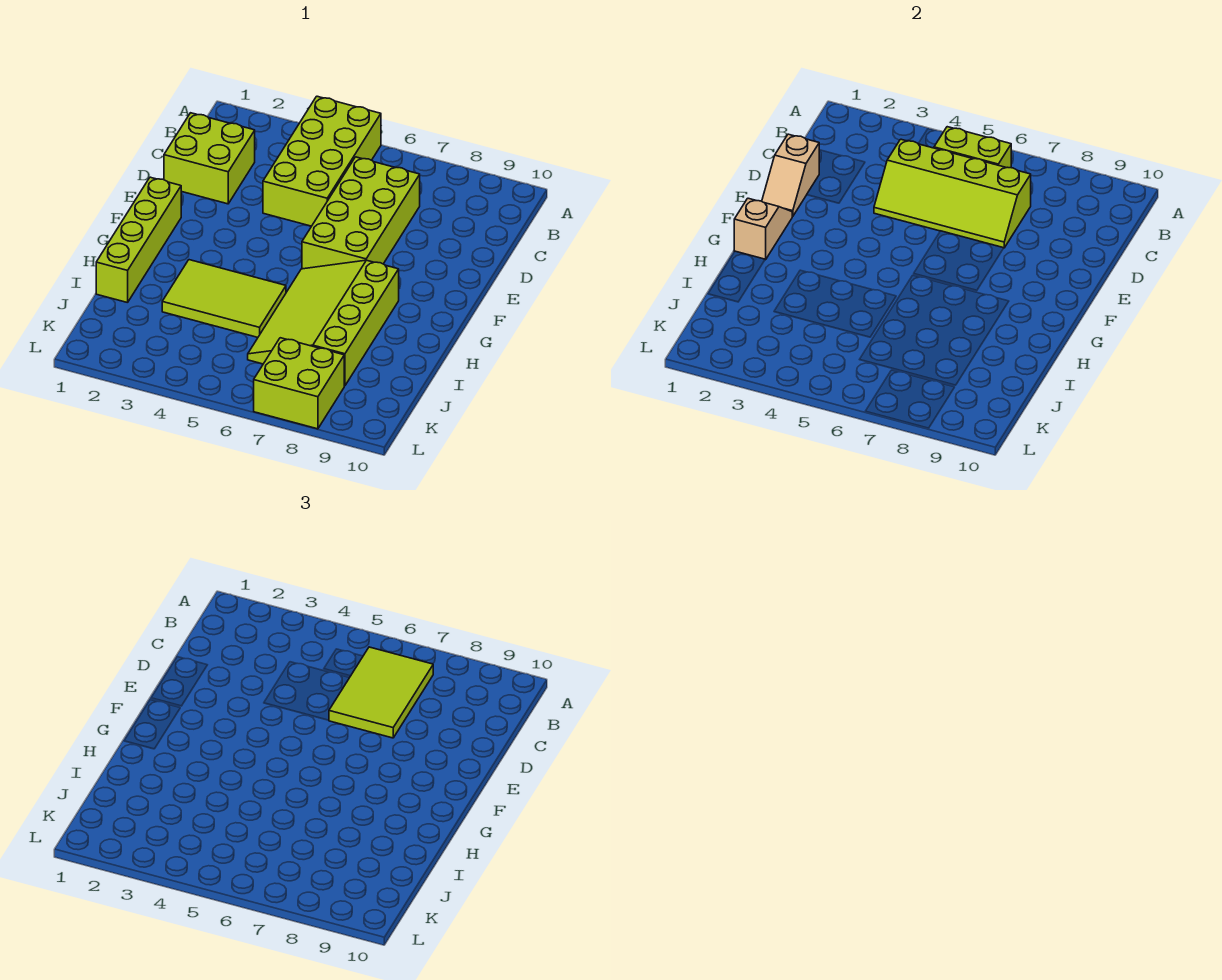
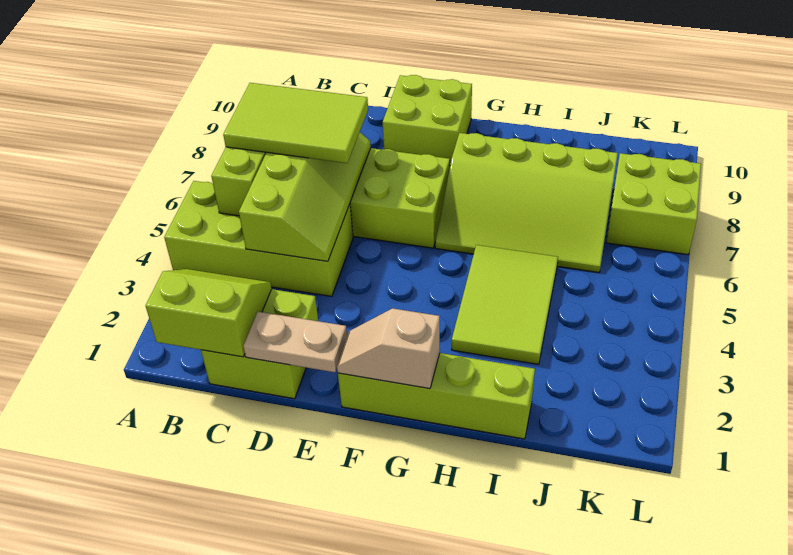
none -> lime slope B1:C2 level 2 top 1
tan slope D1:E1 level 2 top D -> tan plate D1:E1 level 2
none -> lime brick E9:F10 level 1

